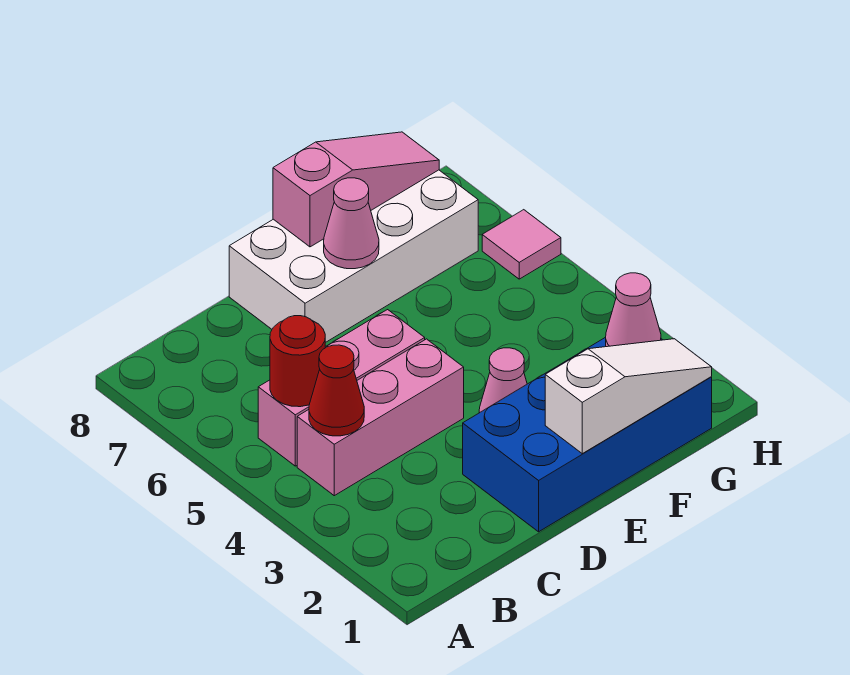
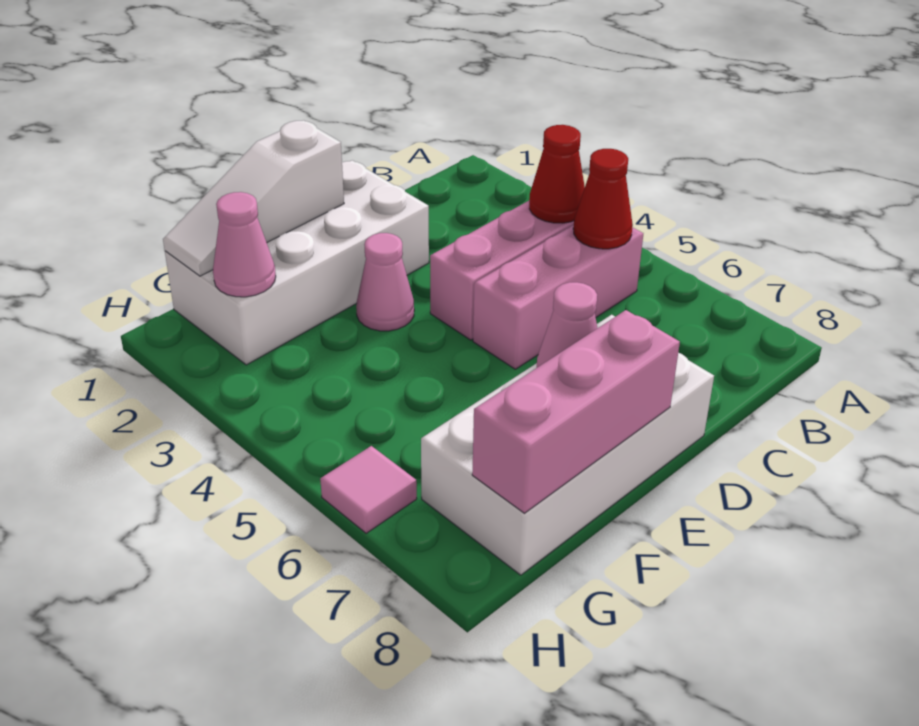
red round brick B5 level 2 -> red cone B5 level 2
blue brick D1:G2 level 1 -> white brick D1:G2 level 1
pink slope E8:G8 level 2 top E -> pink brick E8:G8 level 2

